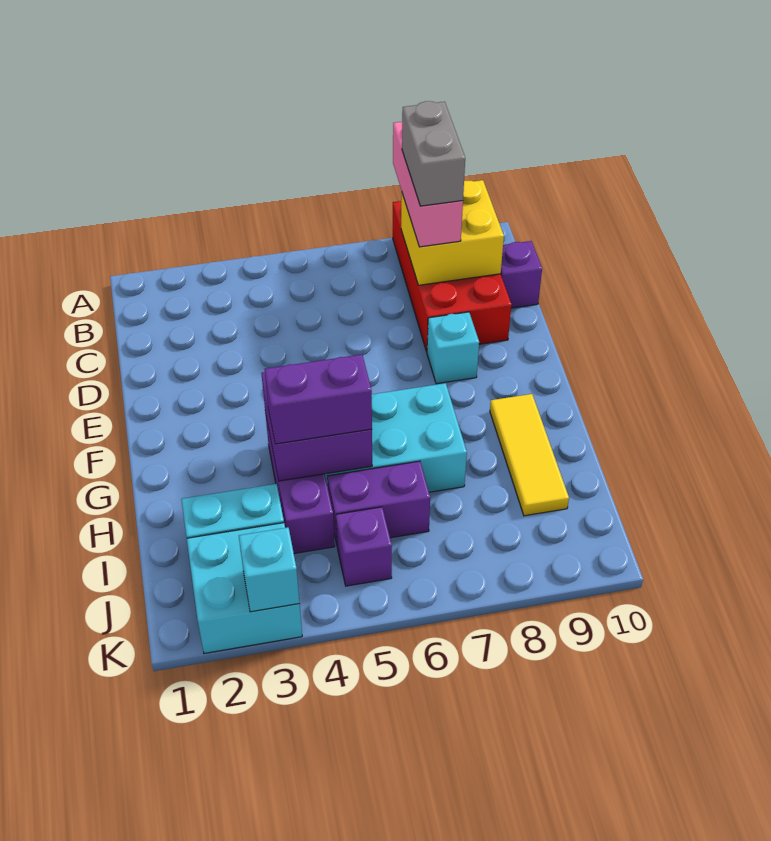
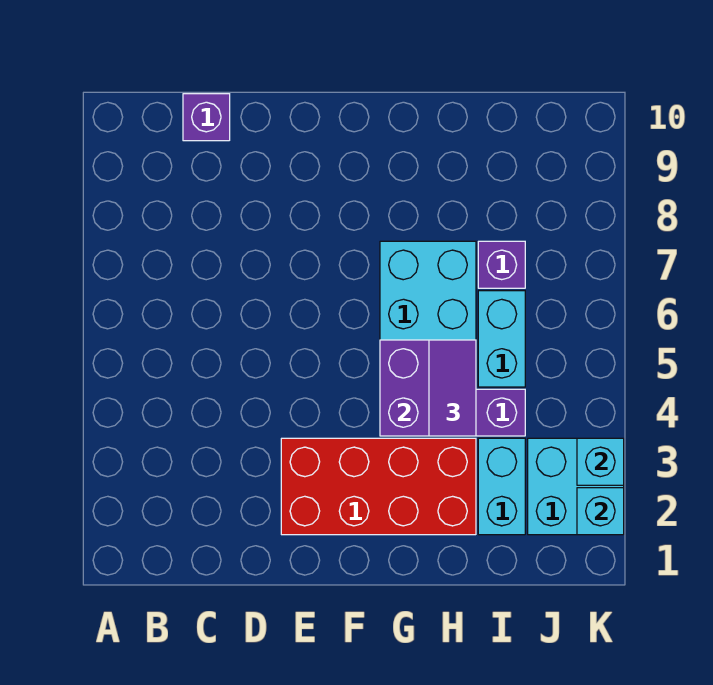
red brick A8:D9 level 1 -> red brick E2:H3 level 1
pink brick A8:C8 level 3 -> none
yellow brick B8:C9 level 2 -> none
grey brick B8:C8 level 4 -> none
cyan brick E8 level 1 -> cyan brick K2 level 2
yellow tile G9:I9 level 1 -> none
purple brick H4:H5 level 3 -> purple tile H4:H5 level 3
purple brick I5:I6 level 1 -> cyan brick I5:I6 level 1
purple brick J5 level 1 -> purple brick I7 level 1

